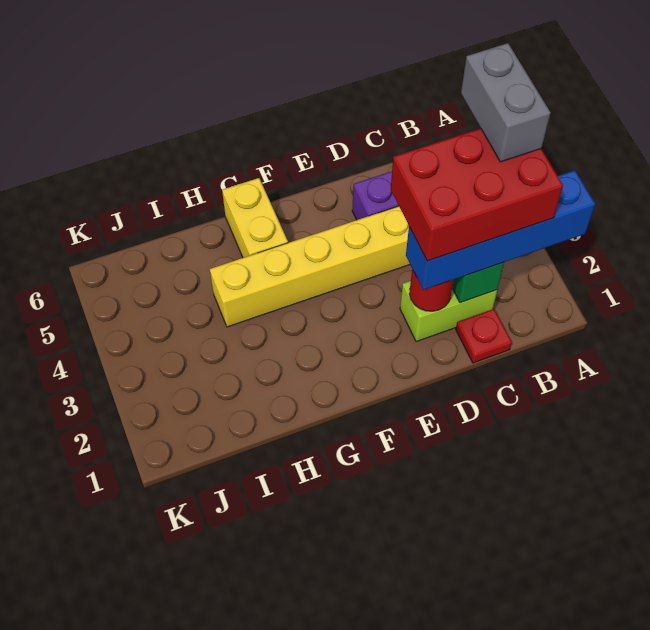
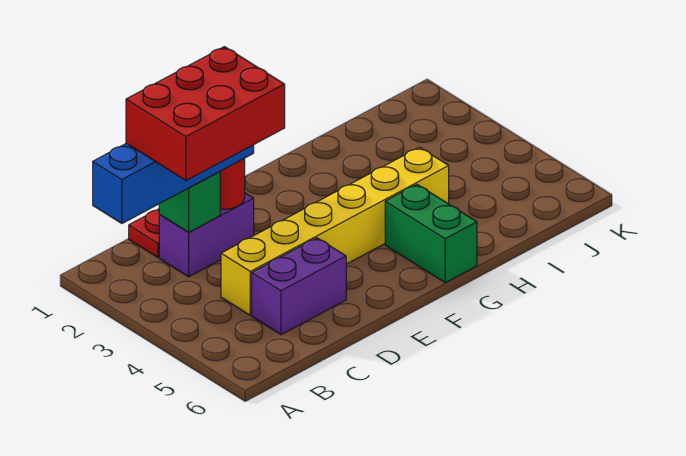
grey brick B3:B4 level 5 -> none
lime brick C2:D2 level 1 -> purple brick C2:D2 level 1
yellow brick G5:G6 level 1 -> green brick G5:G6 level 1

